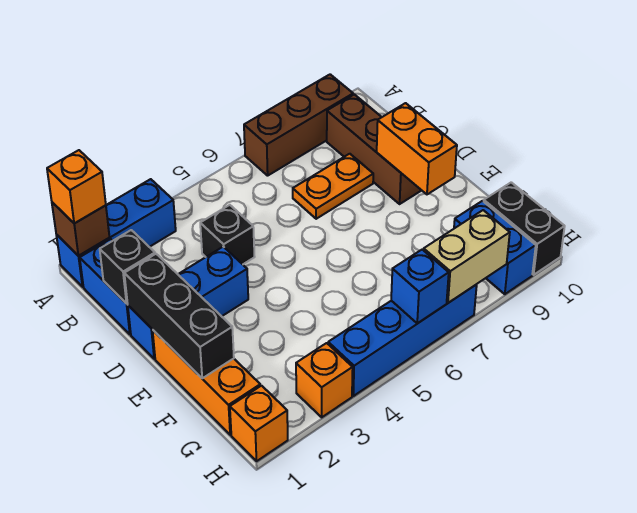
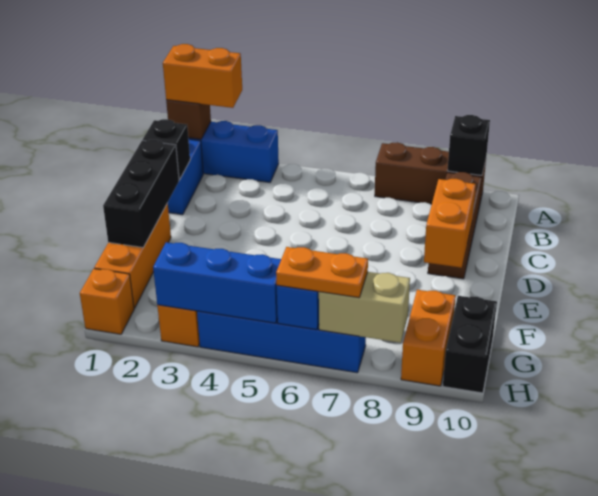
orange brick A1 level 3 -> orange brick A1:A2 level 3
black brick C4 level 1 -> black brick A9 level 2
orange plate C7:C8 level 1 -> orange plate H6:H7 level 3
blue brick D1:D3 level 1 -> blue brick H3:H5 level 2
blue brick G9:H9 level 1 -> orange brick G9:H9 level 1

